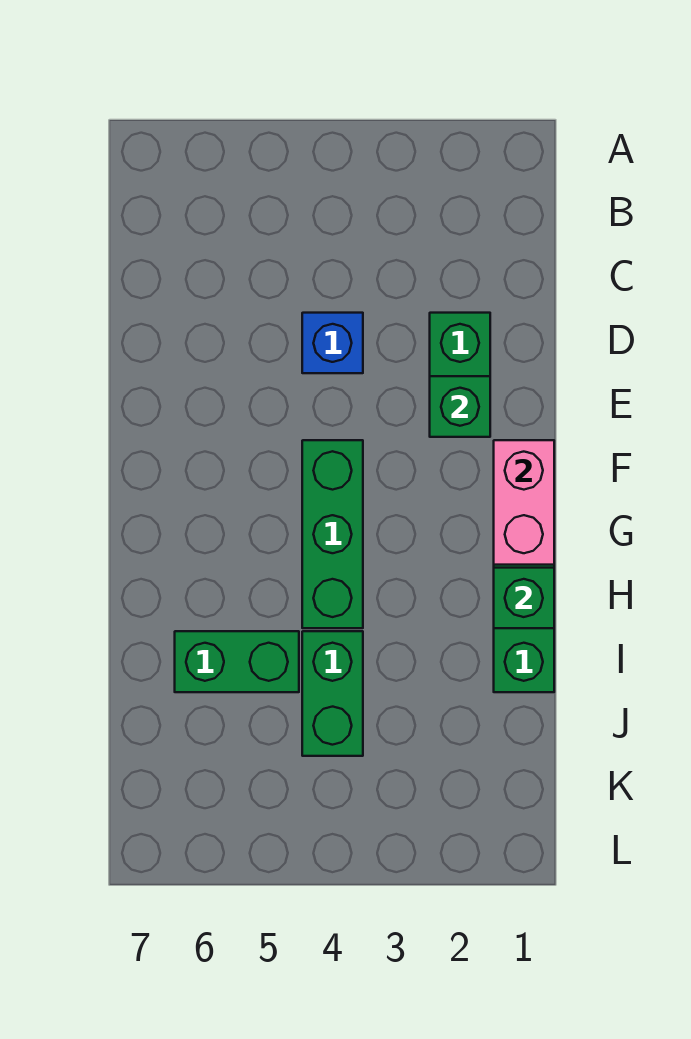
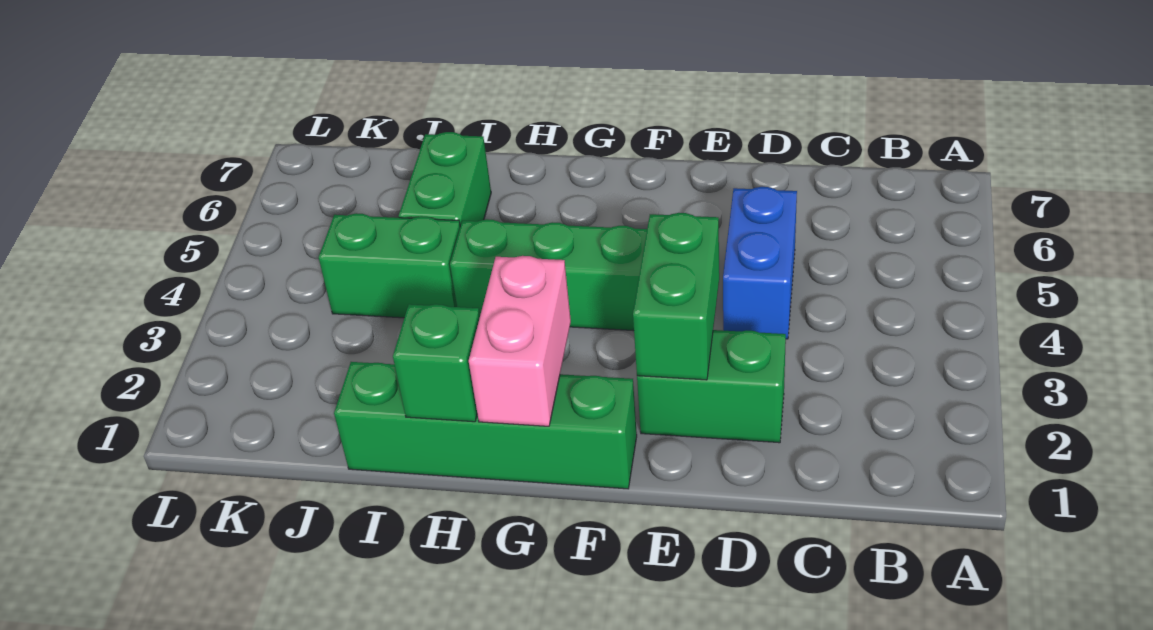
blue brick D4 level 1 -> blue brick D4:D5 level 1
green brick E2 level 2 -> green brick E2:E3 level 2
pink brick F1:G1 level 2 -> pink brick G1:G2 level 2

